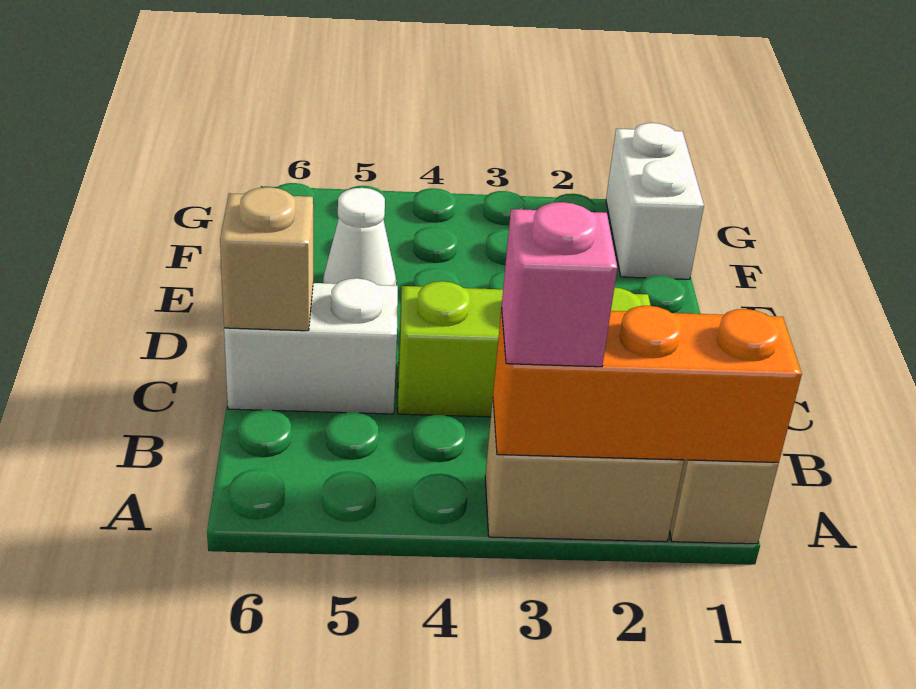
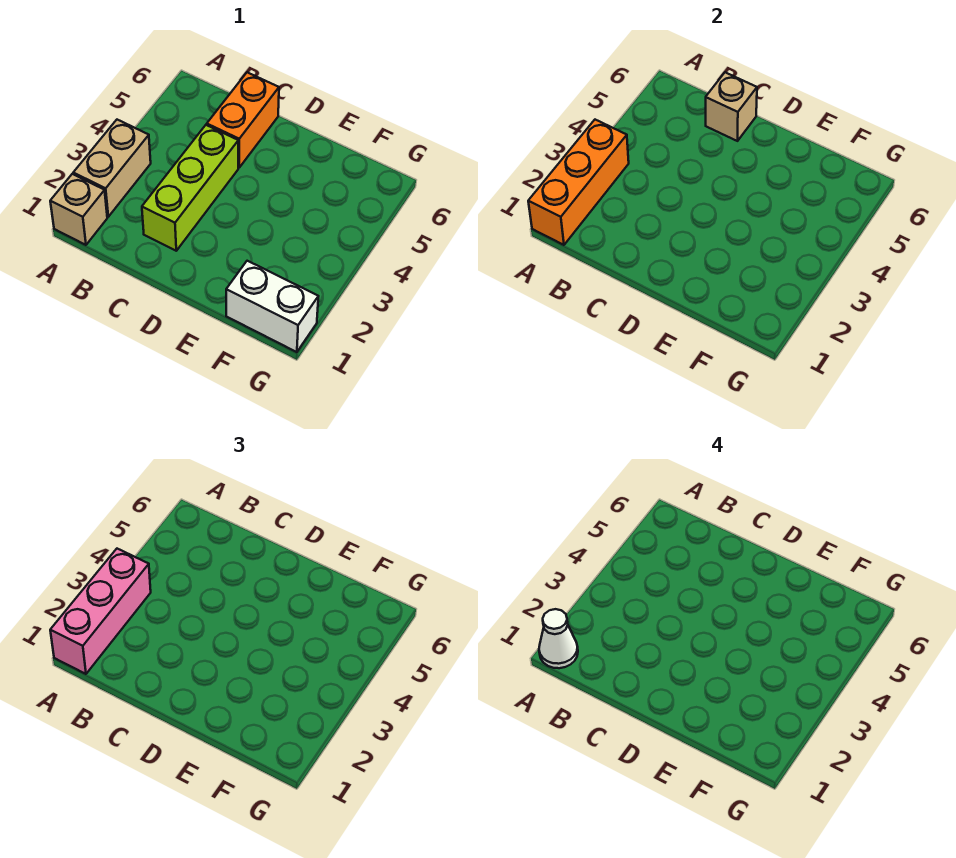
pink brick A3 level 3 -> pink brick A1:A3 level 3
white brick C5:C6 level 1 -> orange brick C5:C6 level 1
white cone E5 level 1 -> white cone A1 level 4

